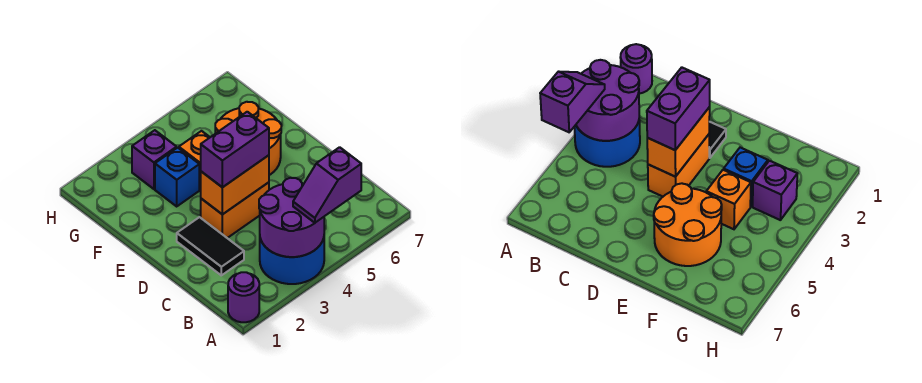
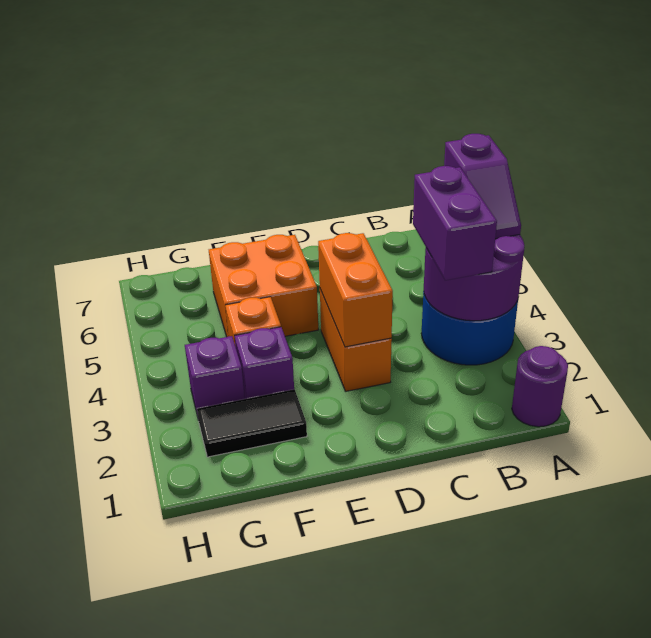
black tile C2:D2 level 1 -> black tile F2:G2 level 1
purple brick D3:D4 level 3 -> purple brick B3:B4 level 3
orange round brick E5:F6 level 1 -> orange brick E5:F6 level 1
blue brick F3 level 1 -> purple brick F3 level 1

